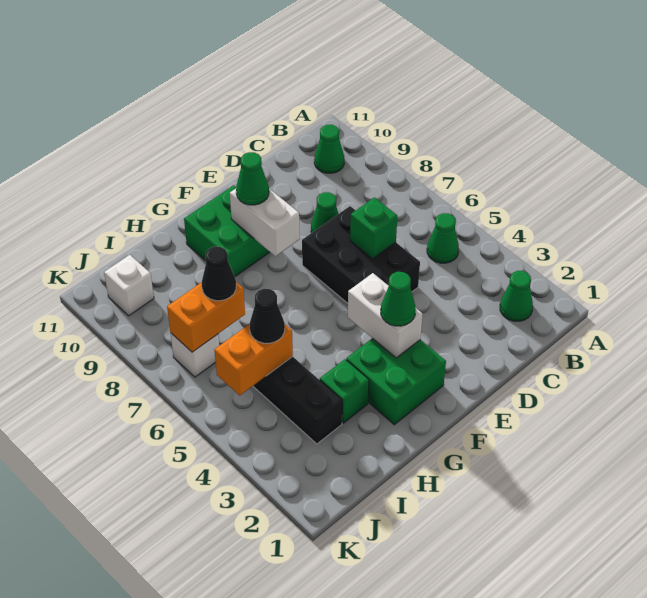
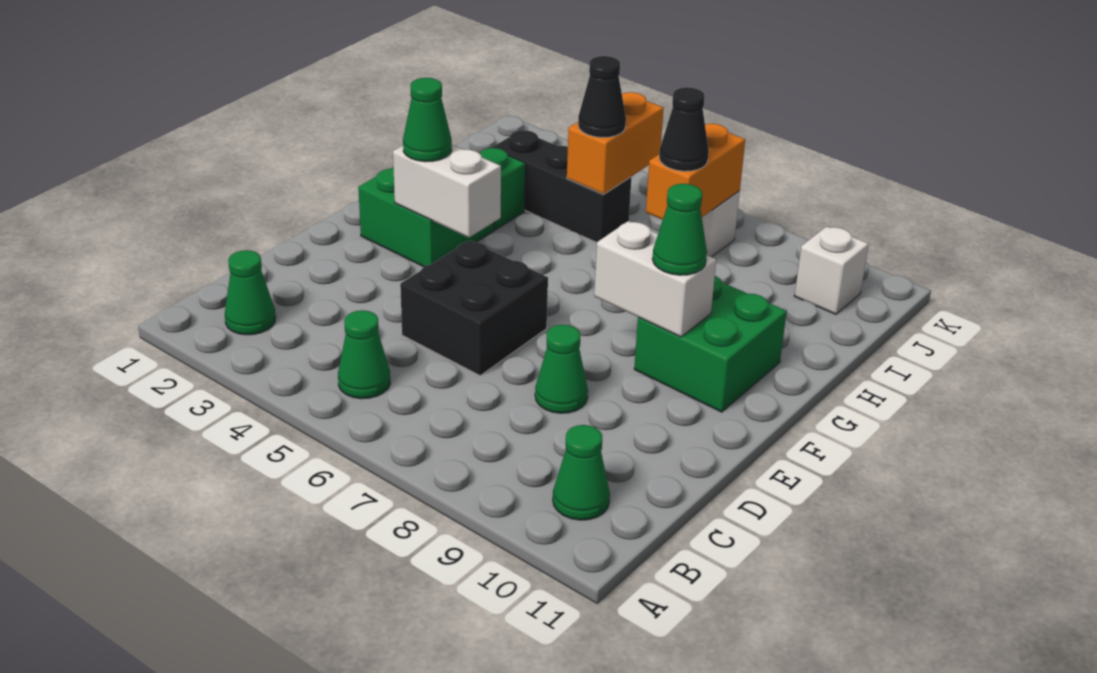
black brick D5:E7 level 1 -> black brick D5:E6 level 1
green brick D6 level 2 -> none

